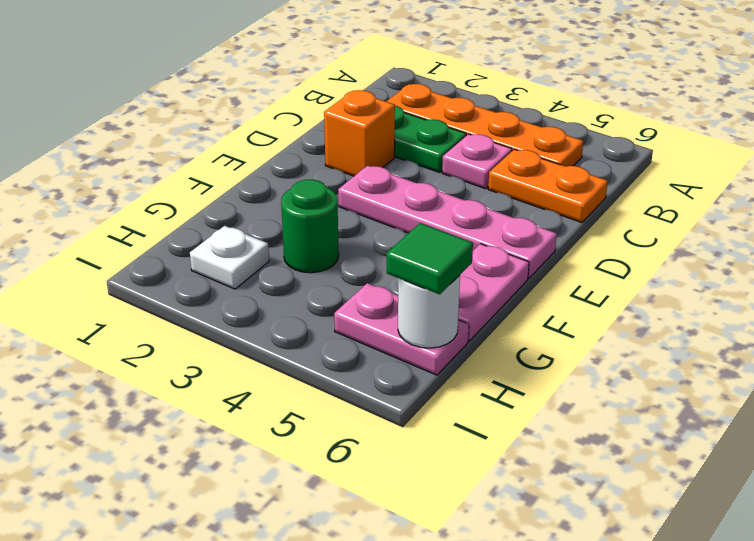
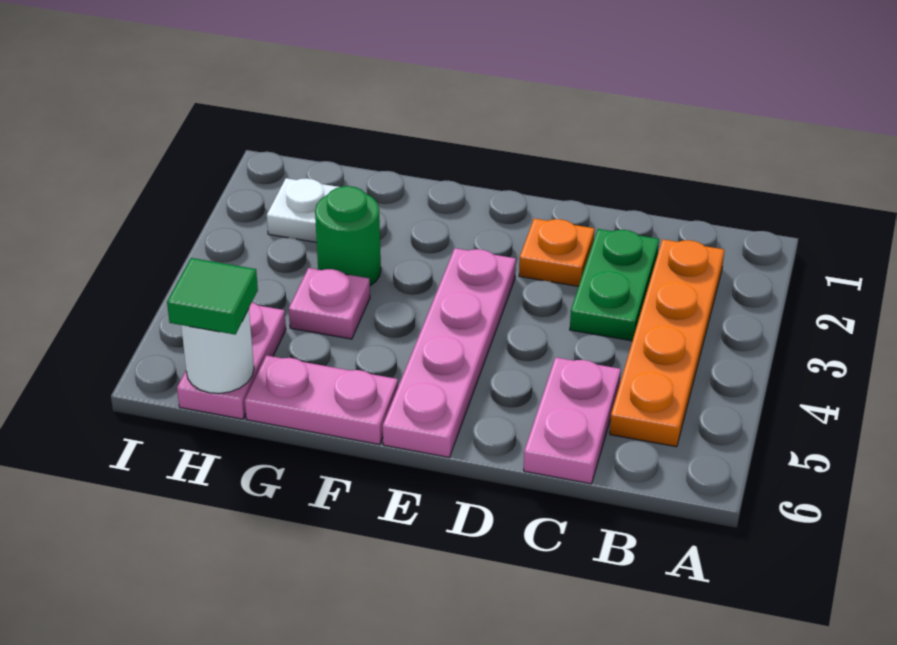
pink plate C4 level 1 -> pink plate G4 level 1
orange plate C5:C6 level 1 -> pink plate C5:C6 level 1
orange brick D2 level 1 -> orange plate D2 level 1

